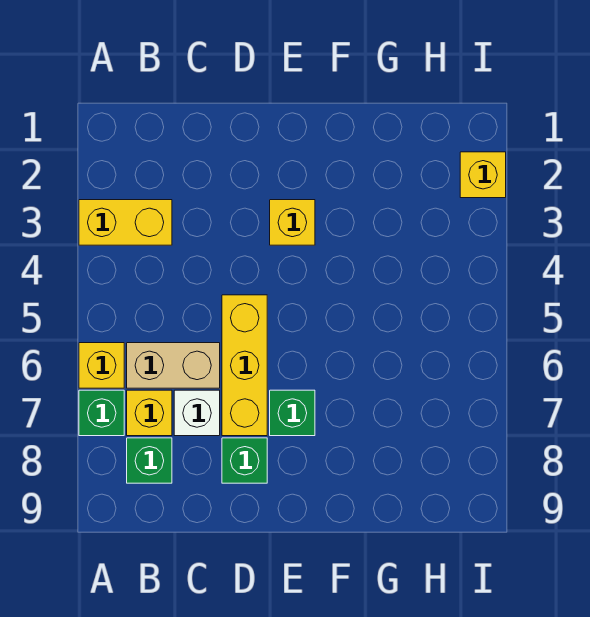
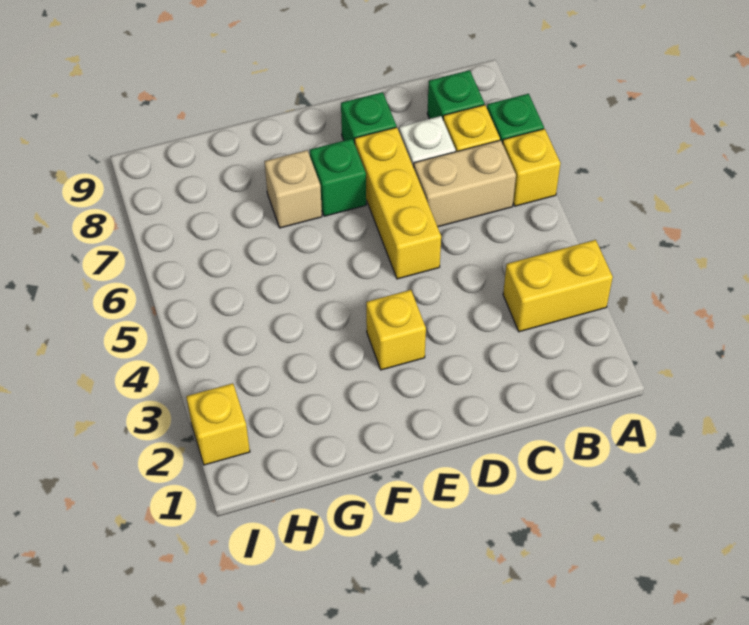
none -> tan brick F7 level 1

